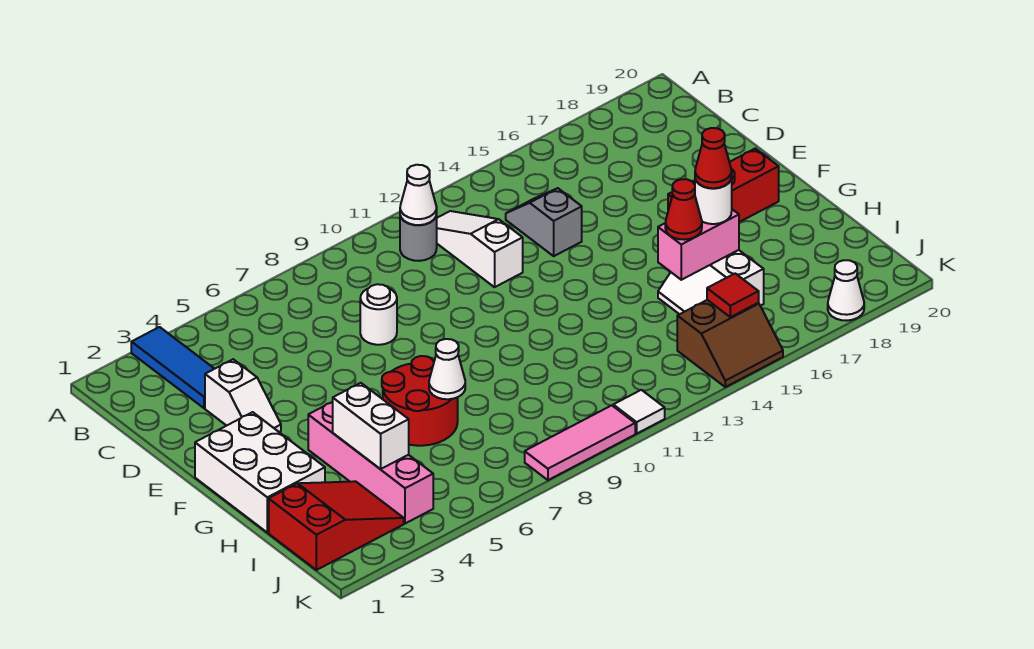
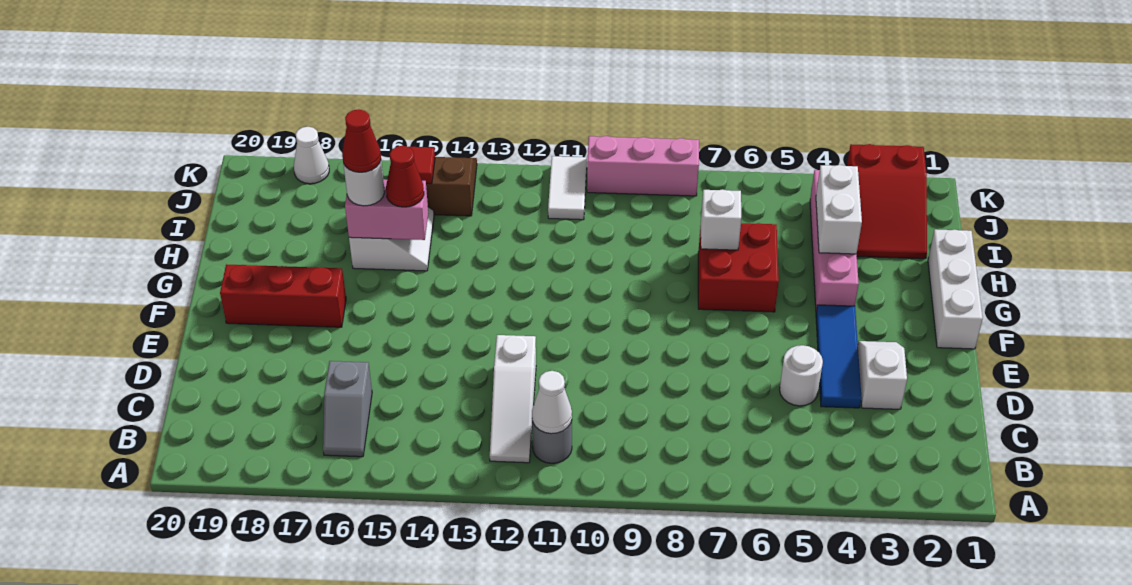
blue tile A3:C3 level 1 -> blue tile D4:F4 level 1
grey slope C14:D14 level 1 top D -> grey slope B16:C16 level 1 top C
white round brick D8 level 1 -> white round brick D5 level 1
white brick F1:H2 level 1 -> white brick F1:H1 level 1
red round brick G6:H7 level 1 -> red brick G6:H7 level 1
white cone H7 level 2 -> white brick H7 level 2
red slope I1:J3 level 1 top 1 -> red slope I2:K3 level 1 top K
pink tile K8:K10 level 1 -> pink brick K8:K10 level 1
white tile K11 level 1 -> white tile J11:K11 level 1

